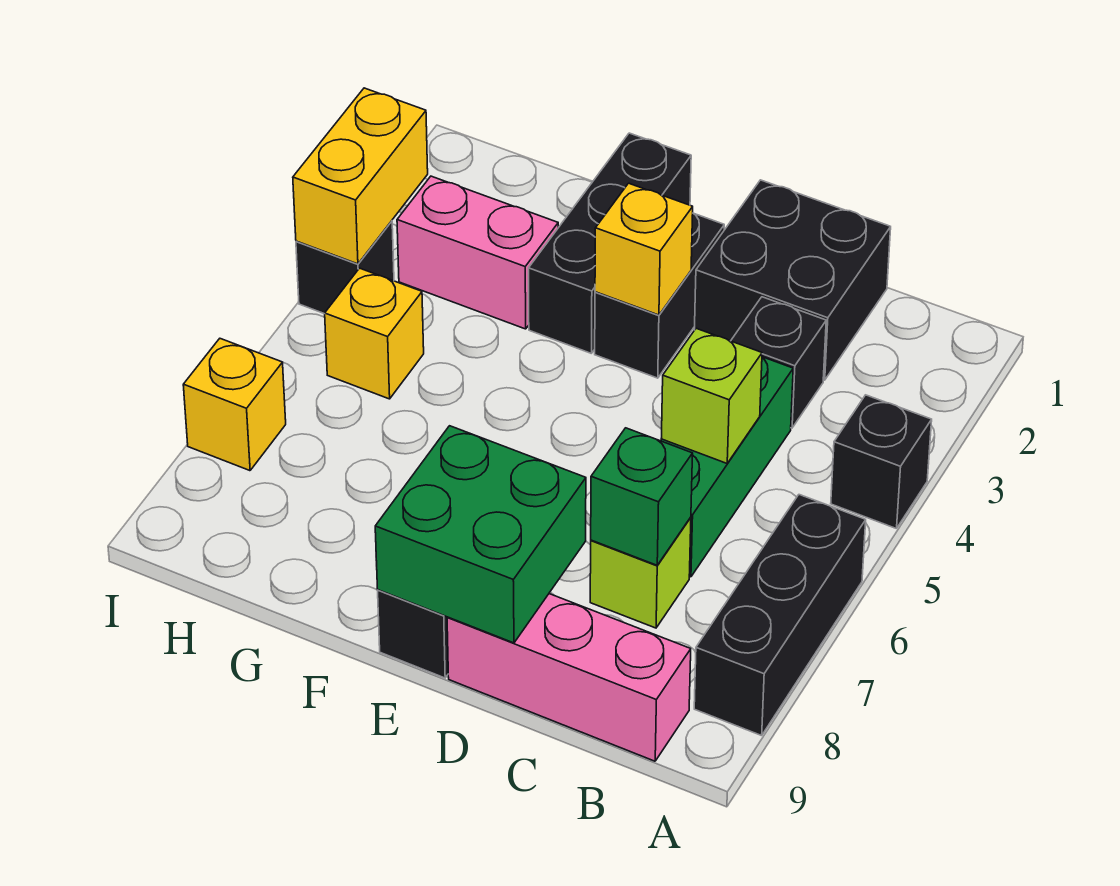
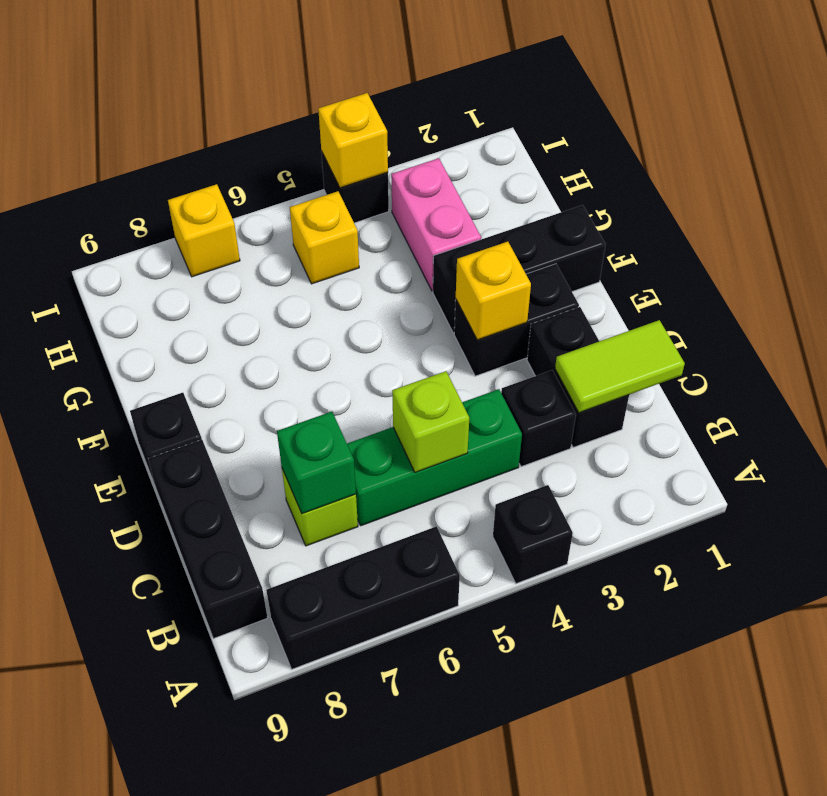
pink brick B9:D9 level 1 -> black brick B9:D9 level 1
black brick C1:D2 level 1 -> black brick C2:D2 level 1
none -> lime tile C1:C2 level 2
green brick D8:E9 level 2 -> none
yellow brick I3:I4 level 2 -> yellow brick I4 level 2

